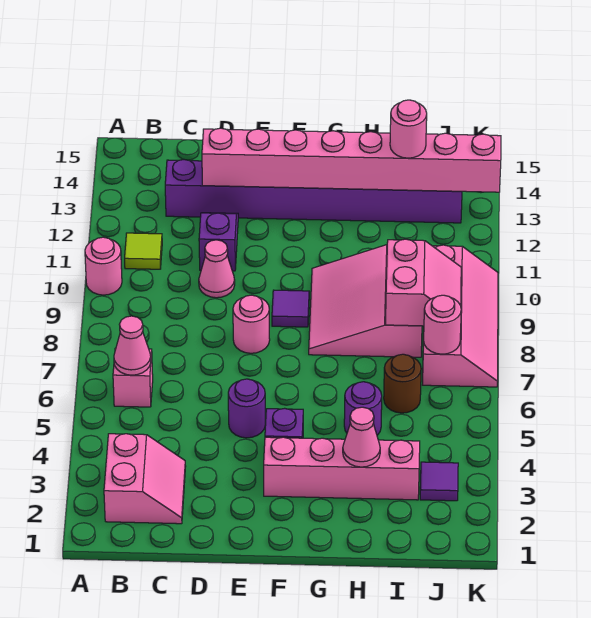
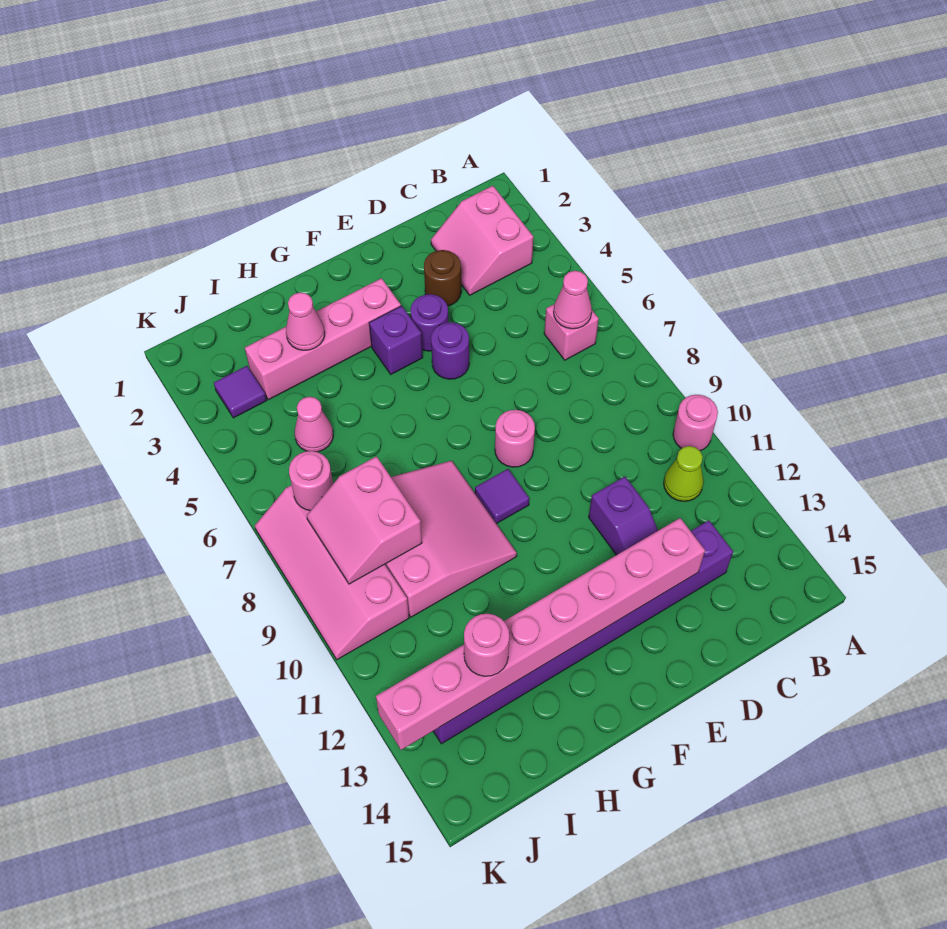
lime tile B11 level 1 -> lime cone B11 level 1
pink cone D10 level 1 -> pink cone I5 level 1
purple round brick H5 level 1 -> purple round brick E4 level 1
brown round brick I6 level 1 -> brown round brick D3 level 1

